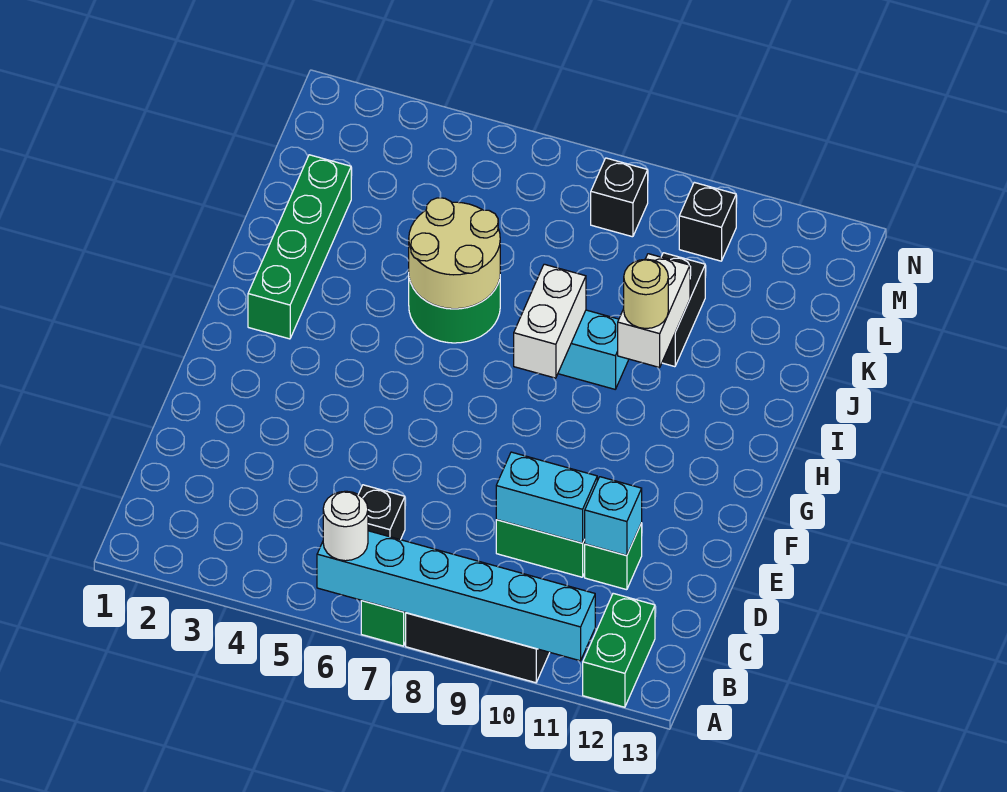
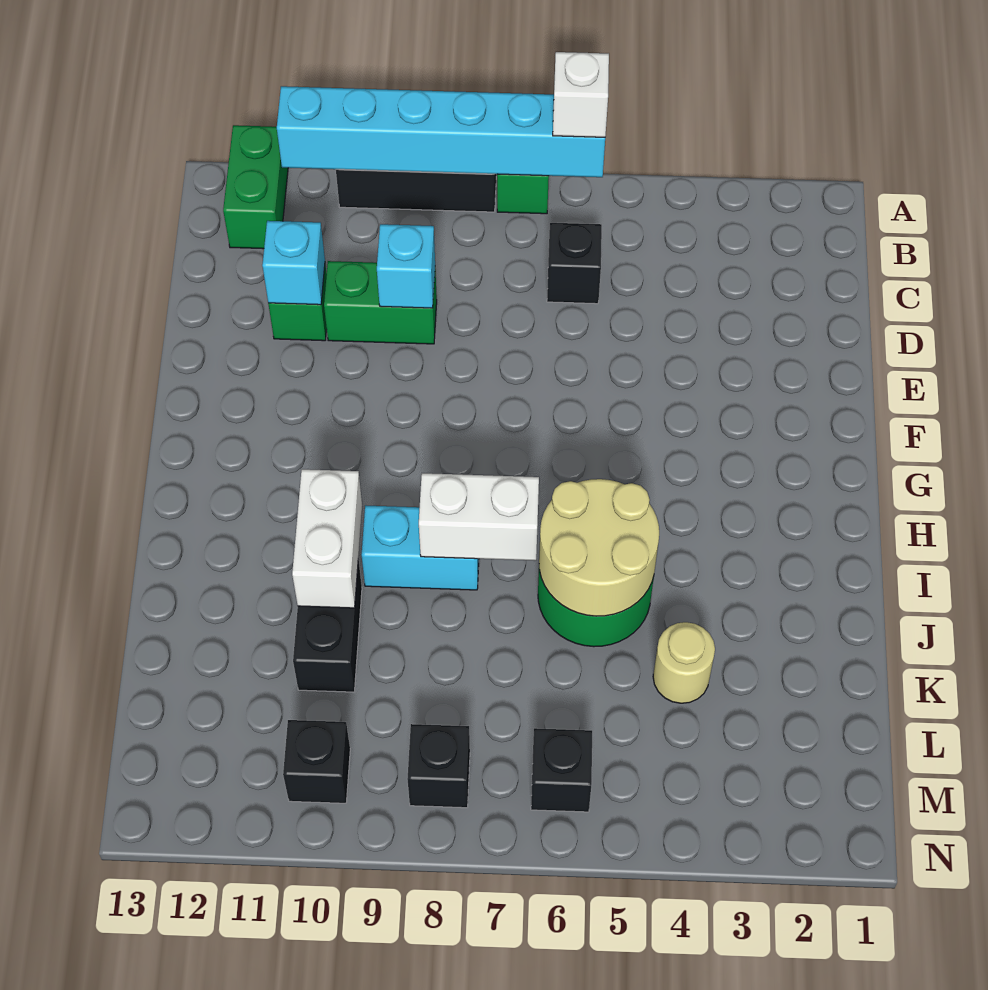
white round brick A6 level 3 -> white brick A6 level 3
cyan brick D9:D10 level 2 -> cyan brick D9 level 2
green brick H2:K2 level 1 -> none
white brick H8:I8 level 2 -> white brick I7:I8 level 2
tan round brick I10 level 3 -> tan round brick K4 level 1
none -> black brick M6 level 1

